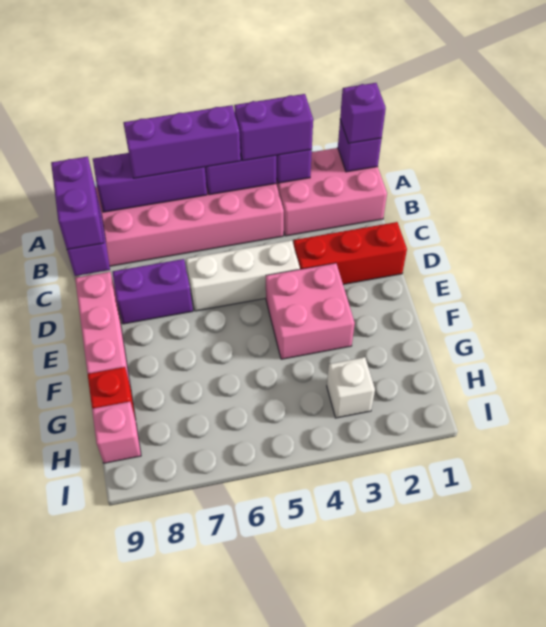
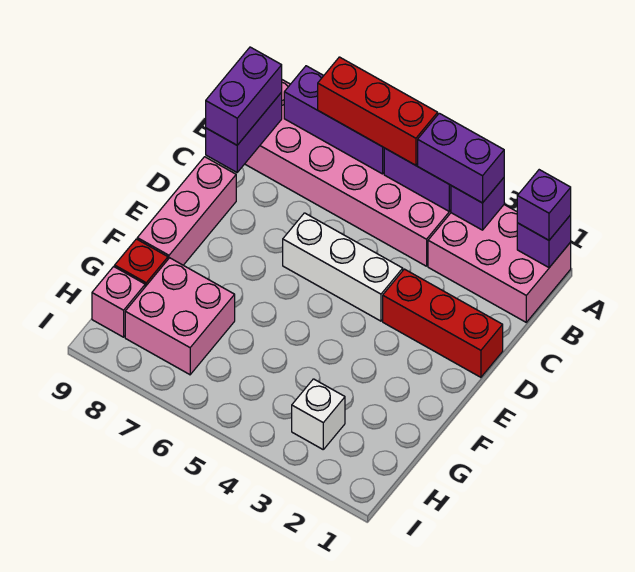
purple brick A5:A7 level 3 -> red brick A5:A7 level 3
purple brick D7:D8 level 1 -> none
pink brick E3:F4 level 1 -> pink brick G7:H8 level 1

